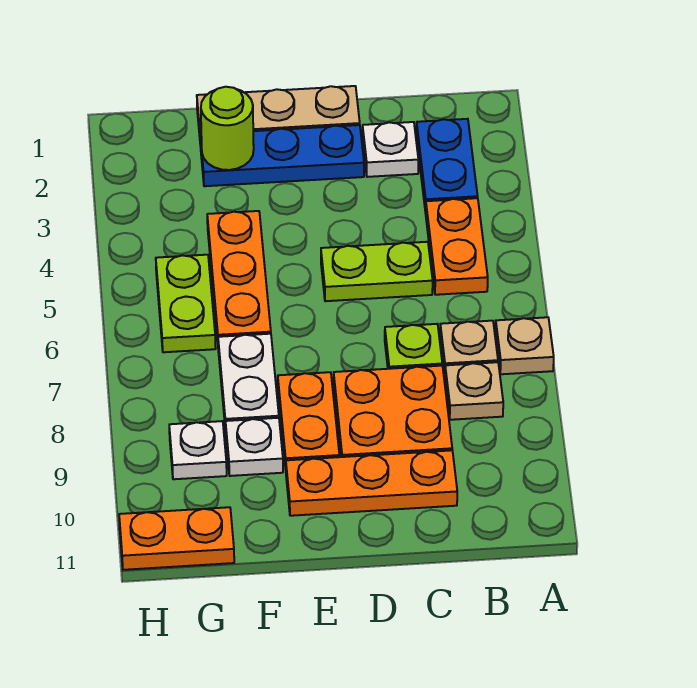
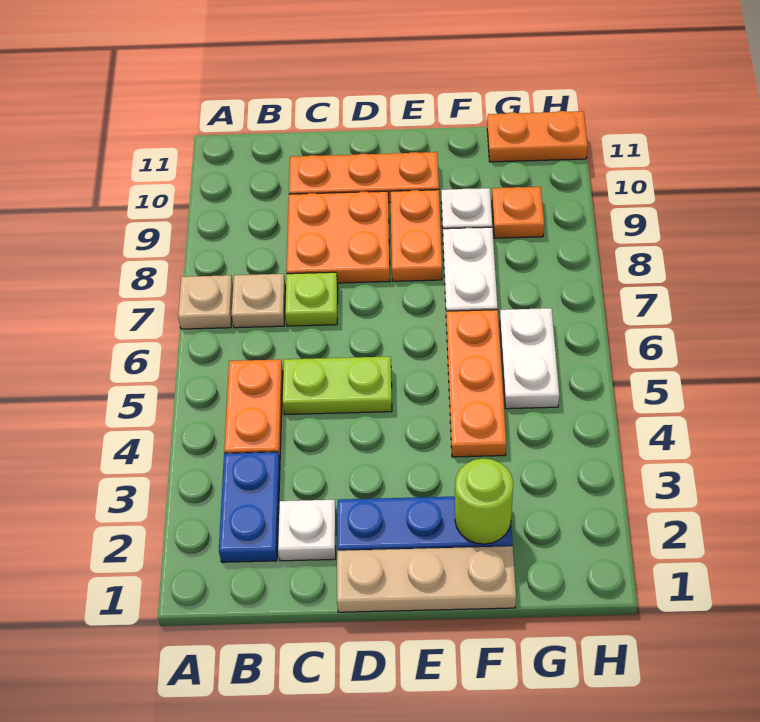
tan plate B8 level 1 -> none
lime plate G5:G6 level 1 -> white plate G5:G6 level 1
white plate G9 level 1 -> orange plate G9 level 1

